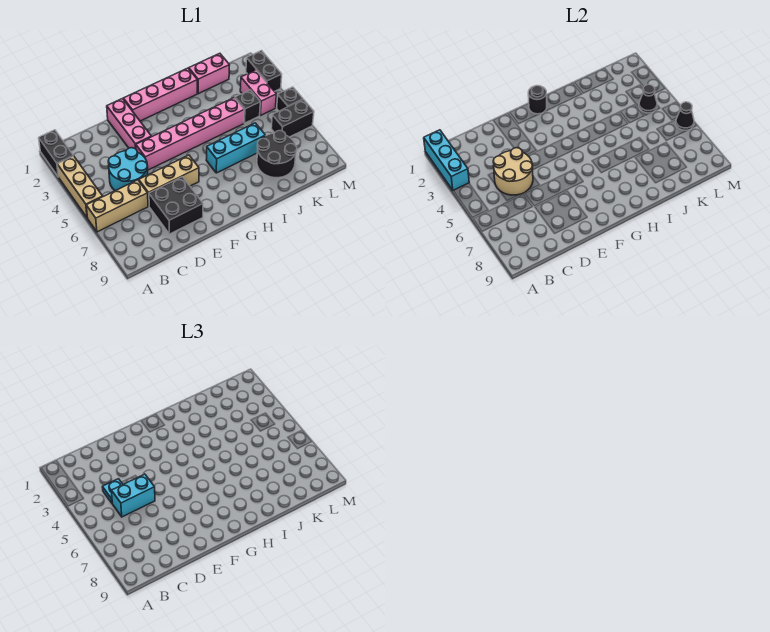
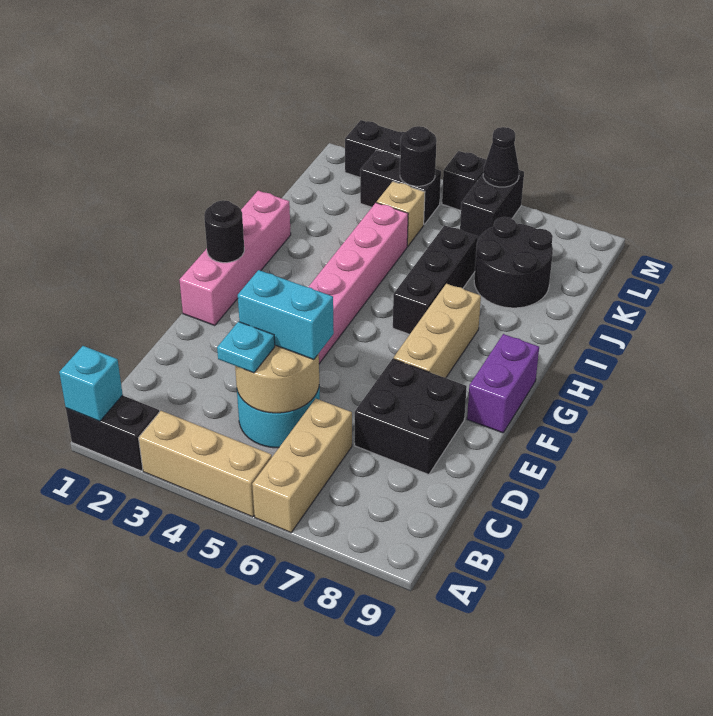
cyan brick A1:A3 level 2 -> cyan brick A1 level 2
cyan brick C5:D5 level 3 -> cyan brick D4:D5 level 3
tan brick D6:F6 level 1 -> tan brick F7:H7 level 1
pink brick E1:E3 level 1 -> none
none -> purple brick F9:G9 level 1
cyan brick H6:J6 level 1 -> black brick H6:J6 level 1
pink brick J1:K1 level 1 -> none
black brick K4 level 1 -> tan brick K4 level 1
pink brick L3:L4 level 1 -> black brick L3:L4 level 1
black cone L4 level 2 -> black round brick L4 level 2

